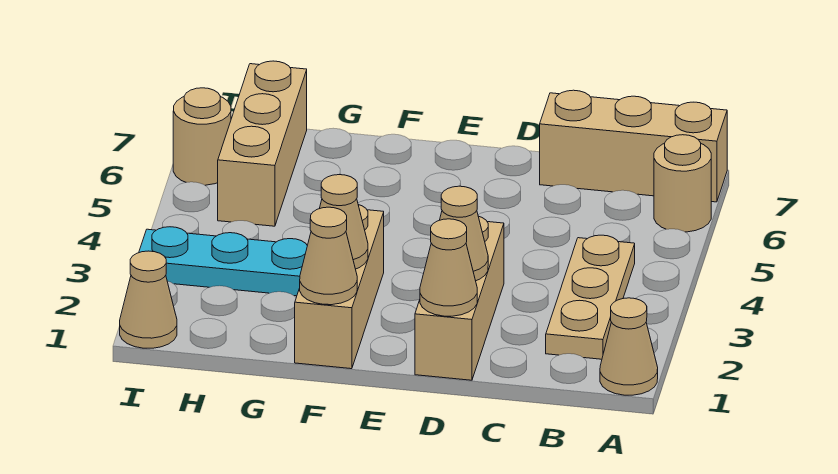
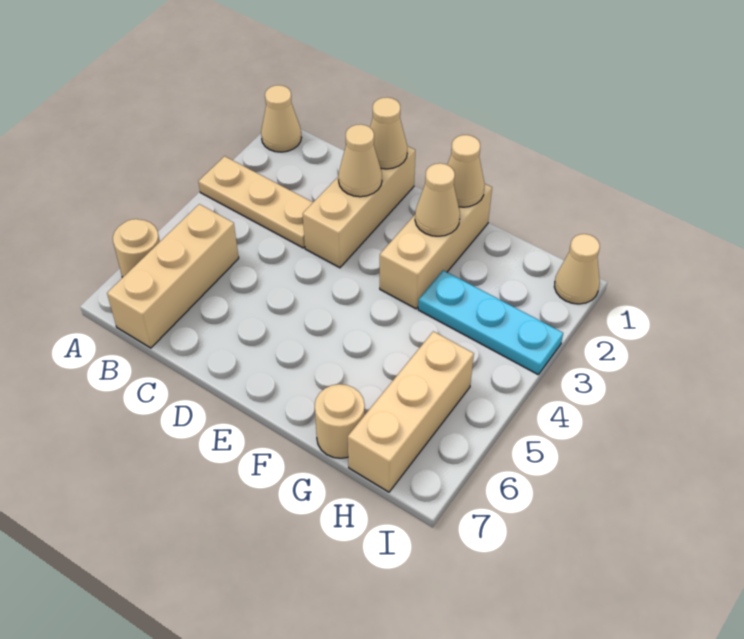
tan brick A7:C7 level 1 -> tan brick B5:B7 level 1
tan plate B2:B4 level 1 -> tan plate A3:C3 level 1
tan round brick I6 level 1 -> tan round brick G7 level 1

